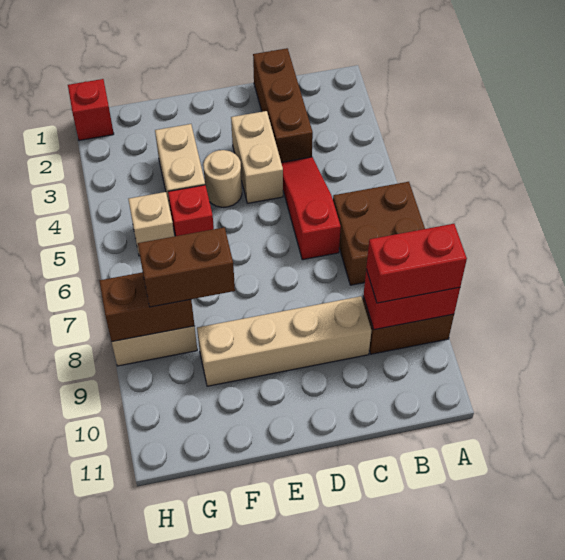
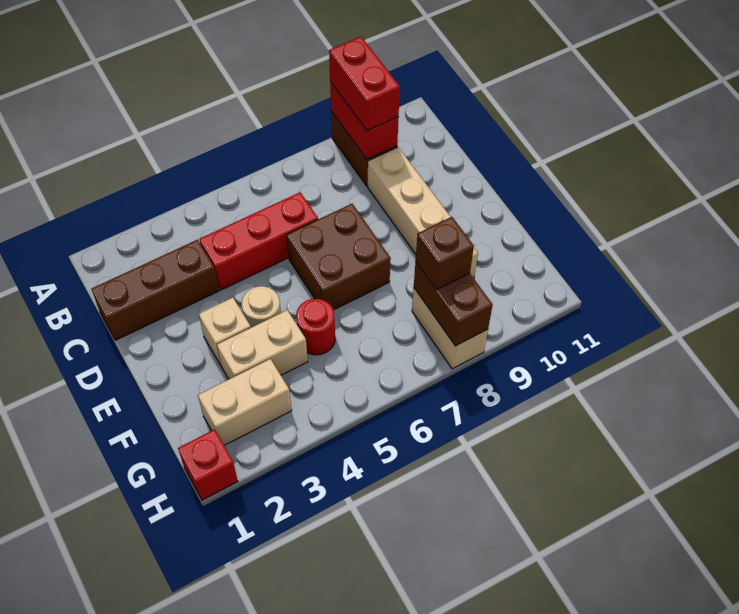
brown brick A6:B7 level 1 -> brown brick D6:E7 level 1
red slope C4:C6 level 1 top 6 -> red brick C4:C6 level 1
tan brick D3:D4 level 1 -> tan brick G2:G3 level 1
red brick F5 level 1 -> red round brick F5 level 1
brown brick F8:G8 level 3 -> brown brick G8 level 3
tan brick G5 level 1 -> tan brick E3 level 1

